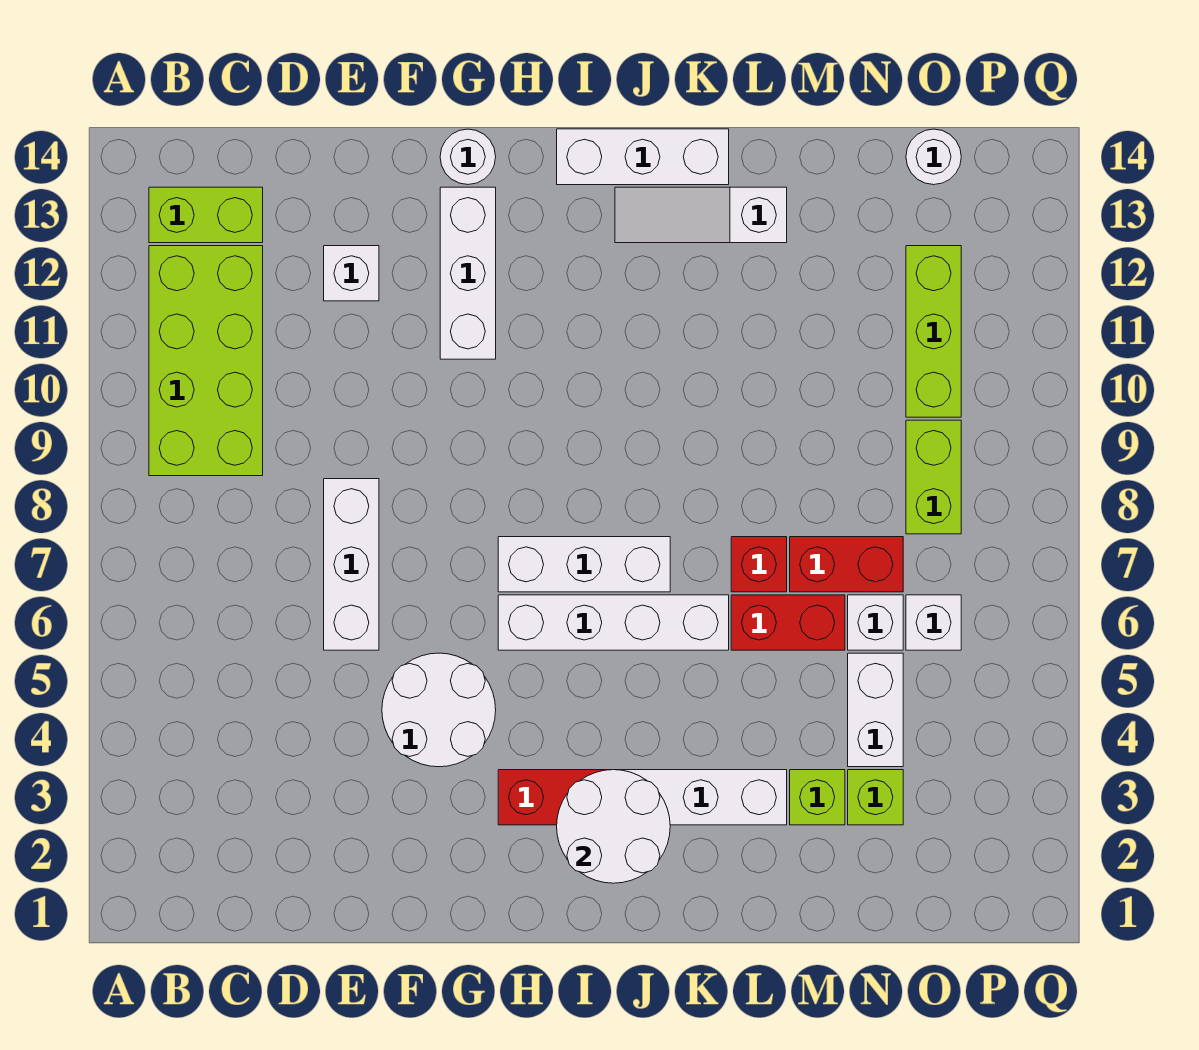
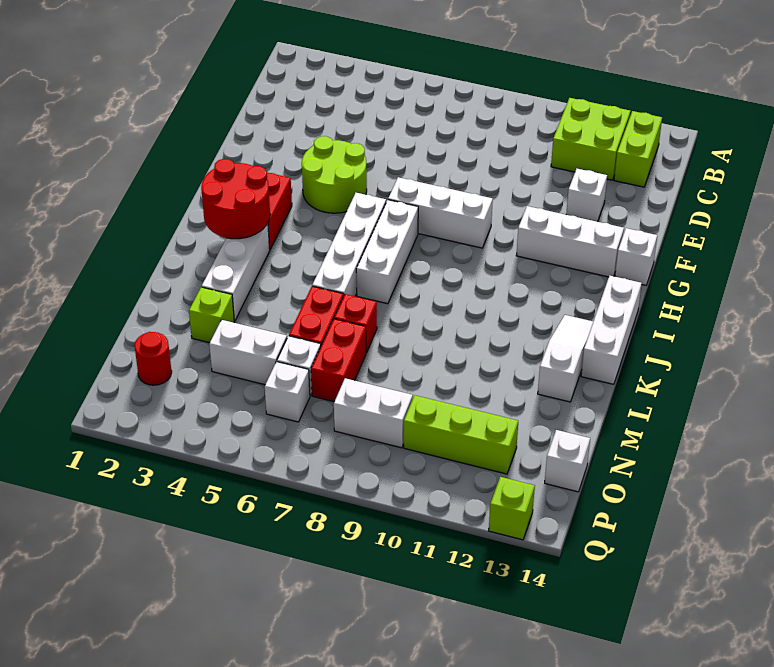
lime brick B9:C12 level 1 -> lime brick B11:C12 level 1
white brick E6:E8 level 1 -> white brick G7:G9 level 1
white round brick F4:G5 level 1 -> lime round brick F4:G5 level 1
white round brick G14 level 1 -> white brick G14 level 1
white round brick I2:J3 level 2 -> red round brick I2:J3 level 2
lime brick N3 level 1 -> lime brick Q13 level 1
none -> red round brick O2 level 1
lime brick O8:O9 level 1 -> white brick O8:O9 level 1
white round brick O14 level 1 -> white brick O14 level 1

